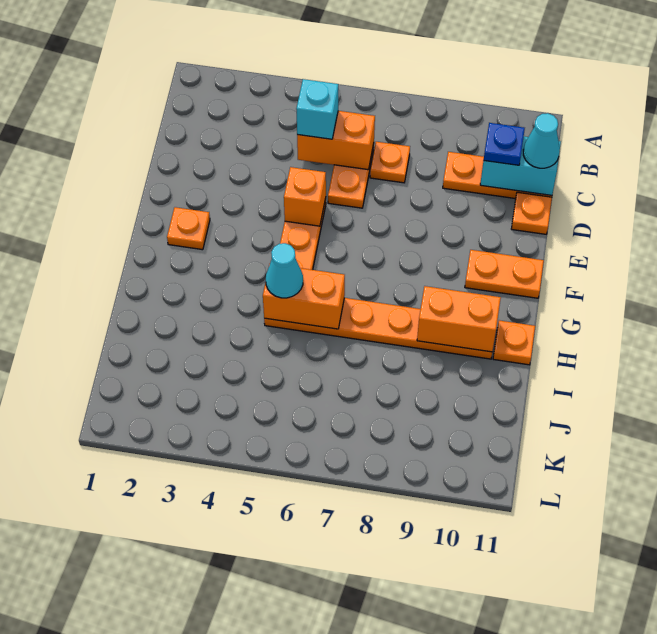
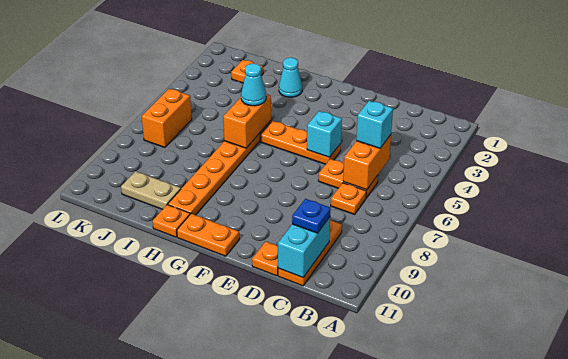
cyan cone C11 level 3 -> cyan cone H2 level 1
orange brick E5 level 2 -> cyan brick E5 level 2
orange plate F2 level 1 -> orange plate J2 level 1
orange plate F10:F11 level 1 -> orange plate F11:G11 level 1
orange brick H9:H10 level 2 -> orange brick K6:K7 level 1
none -> tan plate I10:J10 level 1

